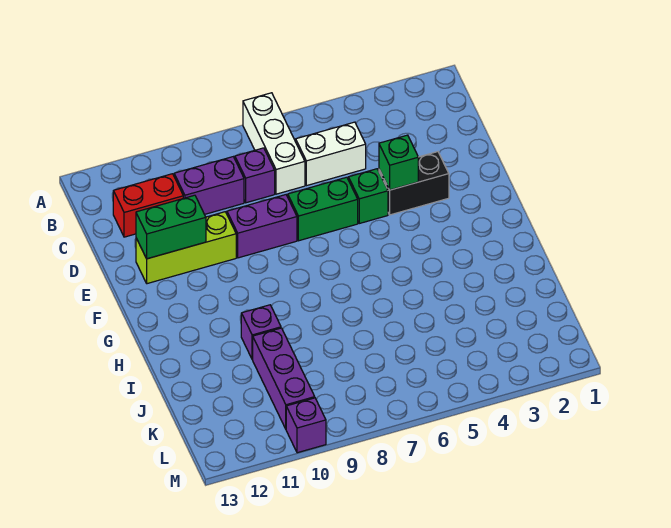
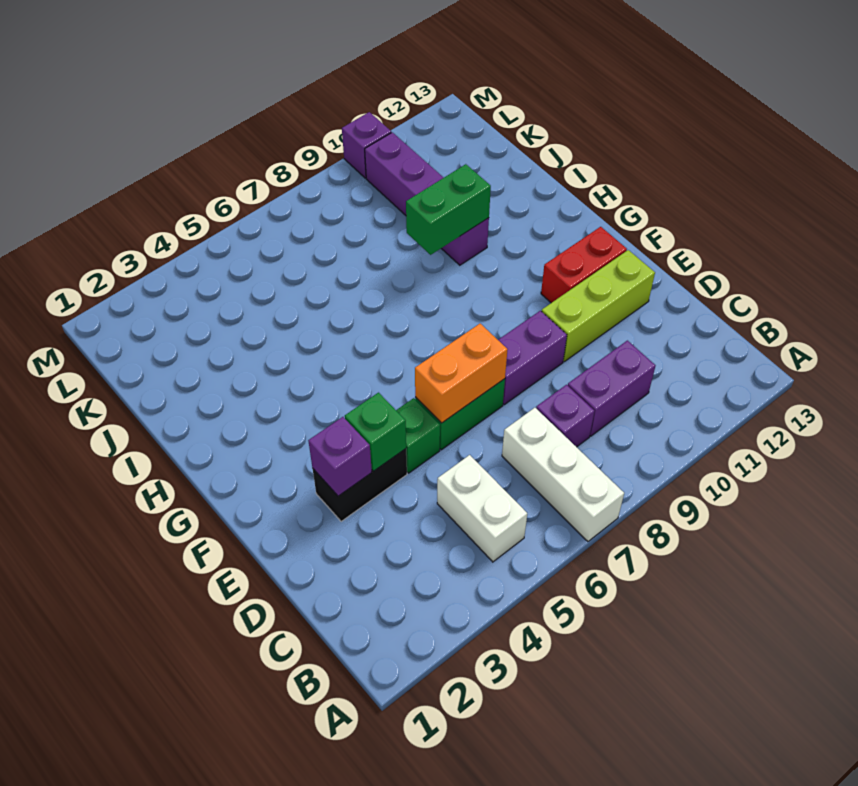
white brick C5:C6 level 1 -> white brick B5:C5 level 1
red brick C11:C12 level 1 -> red brick F11:F12 level 1
none -> purple brick E3 level 2
none -> orange brick E6:E7 level 2
green brick E11:E12 level 2 -> green brick I9:I10 level 2

